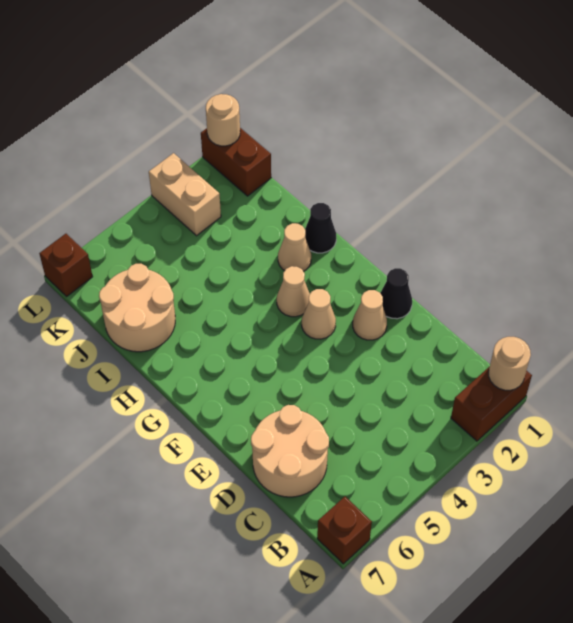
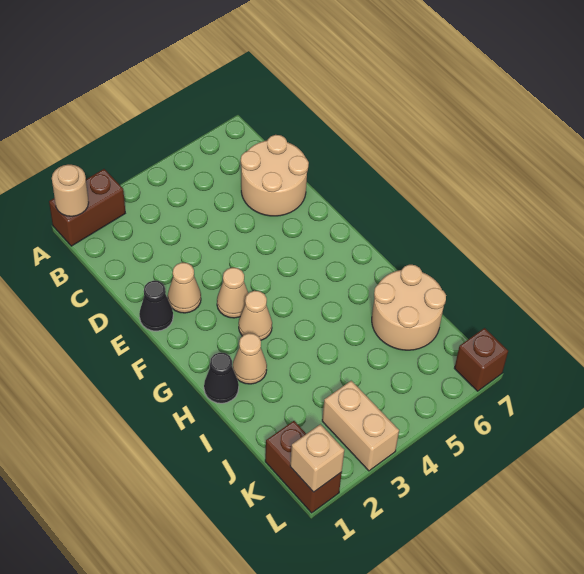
brown brick A7 level 1 -> none
tan round brick L1 level 2 -> tan brick L1 level 2

